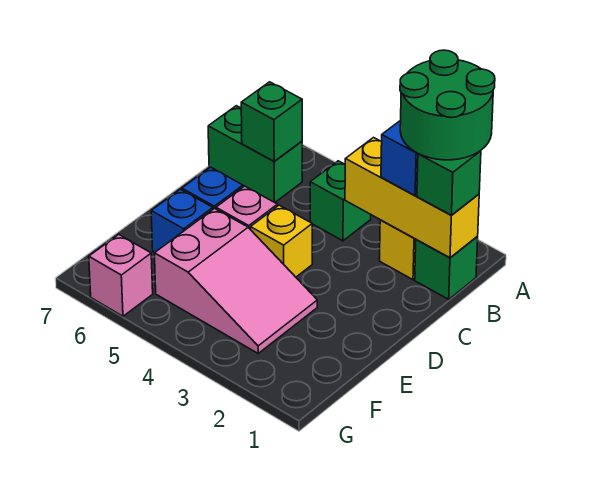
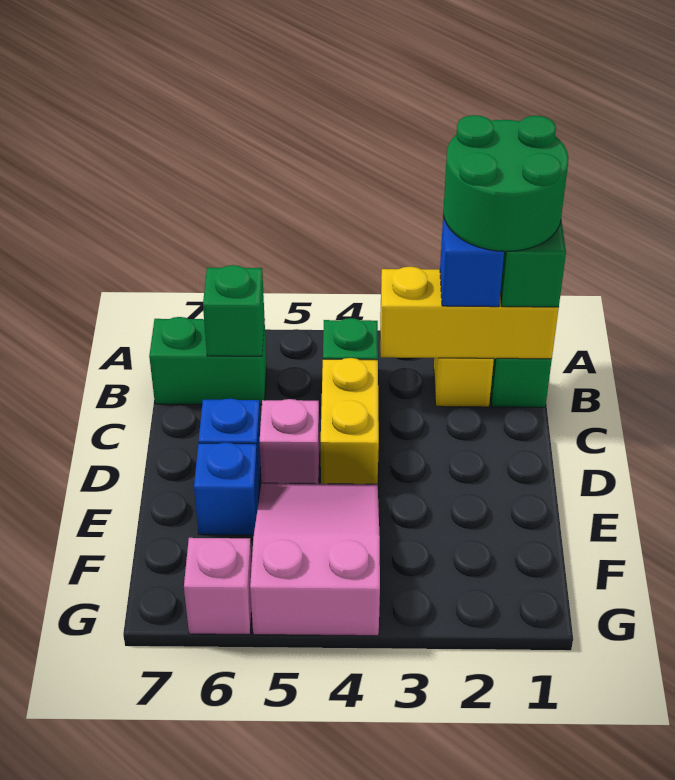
yellow brick D4 level 1 -> yellow brick C4:D4 level 1
pink slope E3:F5 level 1 top 5 -> pink slope E4:G5 level 1 top G

